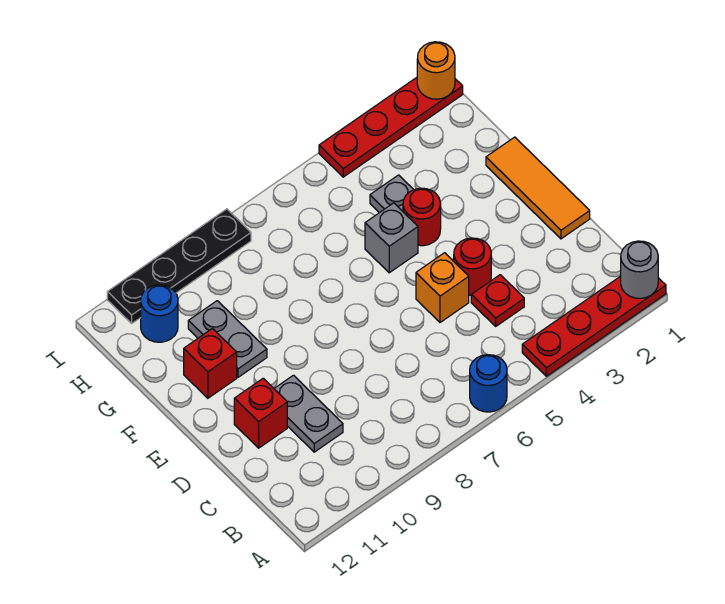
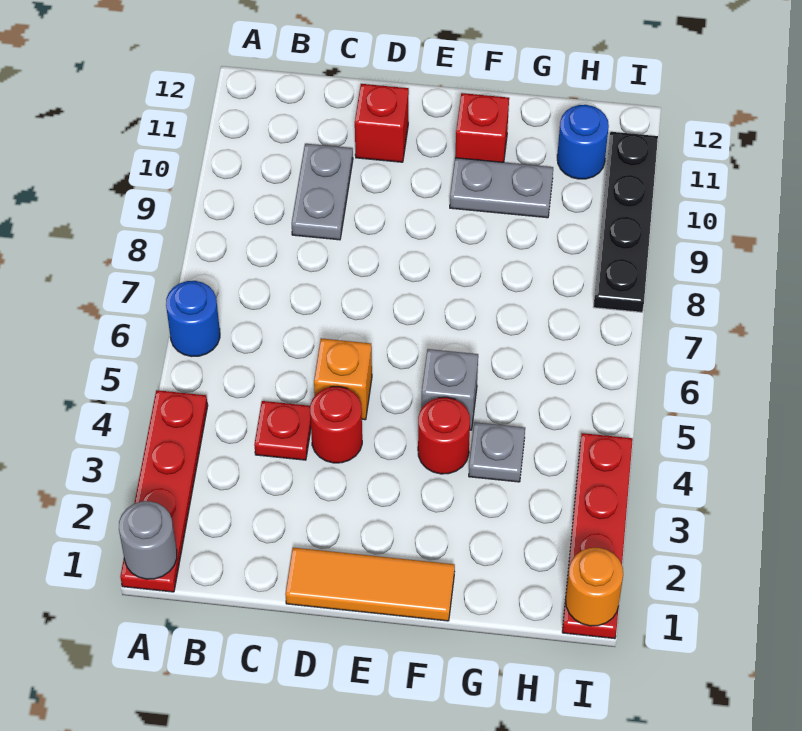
grey plate C10:D10 level 1 -> grey plate C9:C10 level 1

